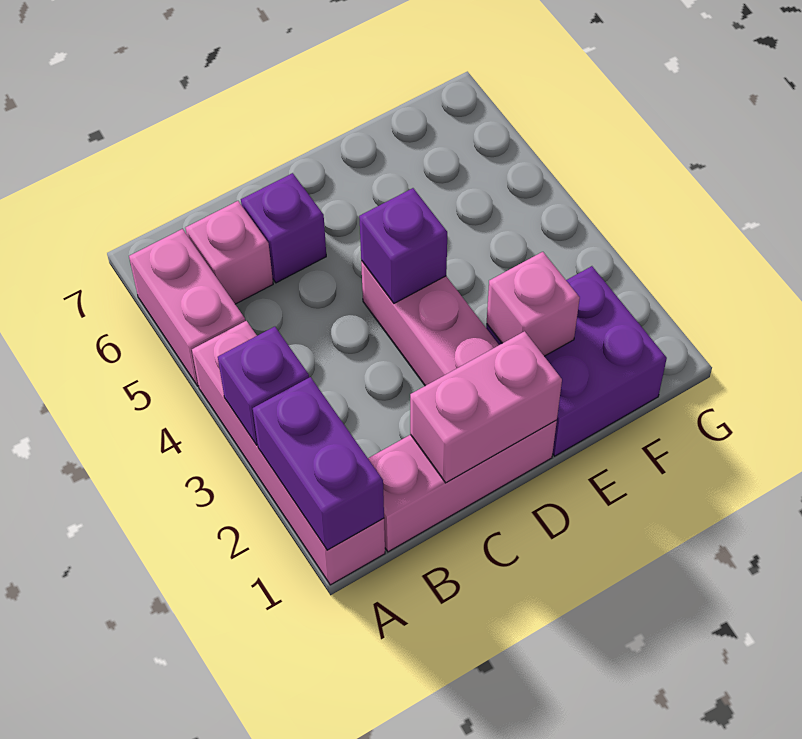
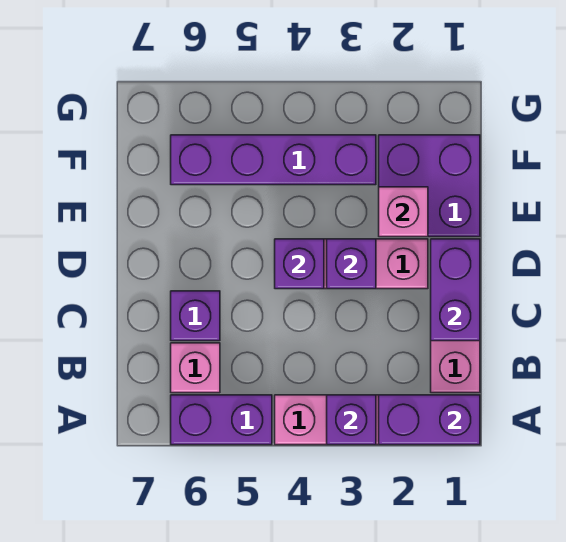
pink brick A5:A6 level 1 -> purple brick A5:A6 level 1
pink brick C1:D1 level 2 -> purple brick C1:D1 level 2
none -> purple brick D3 level 2
none -> purple brick F3:F6 level 1

